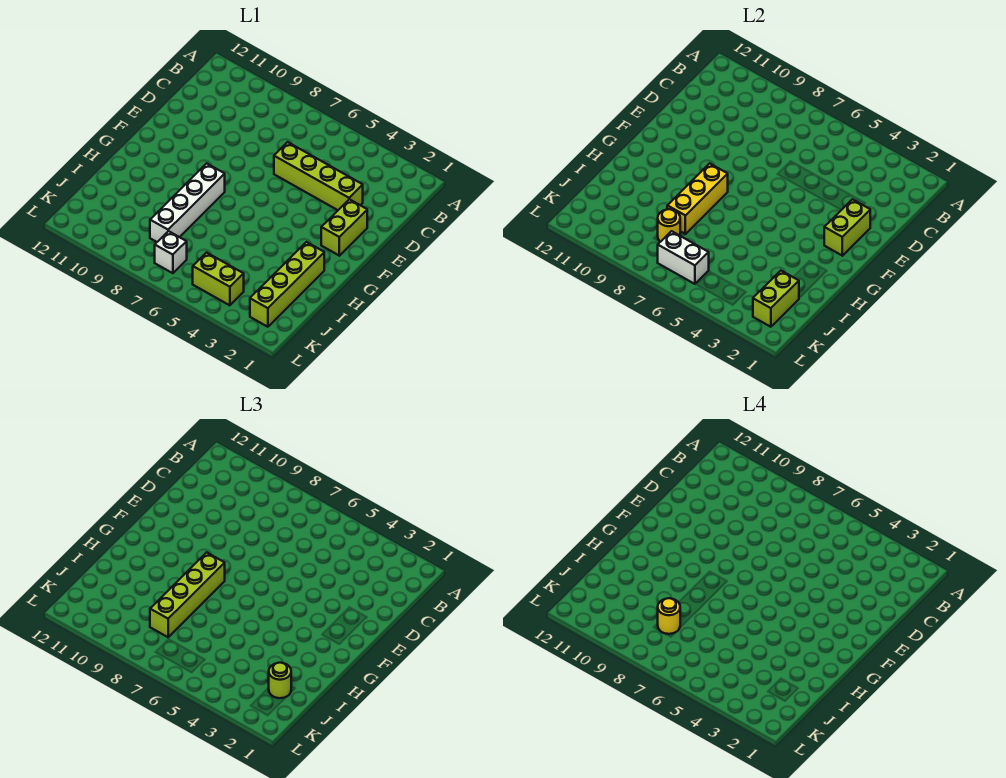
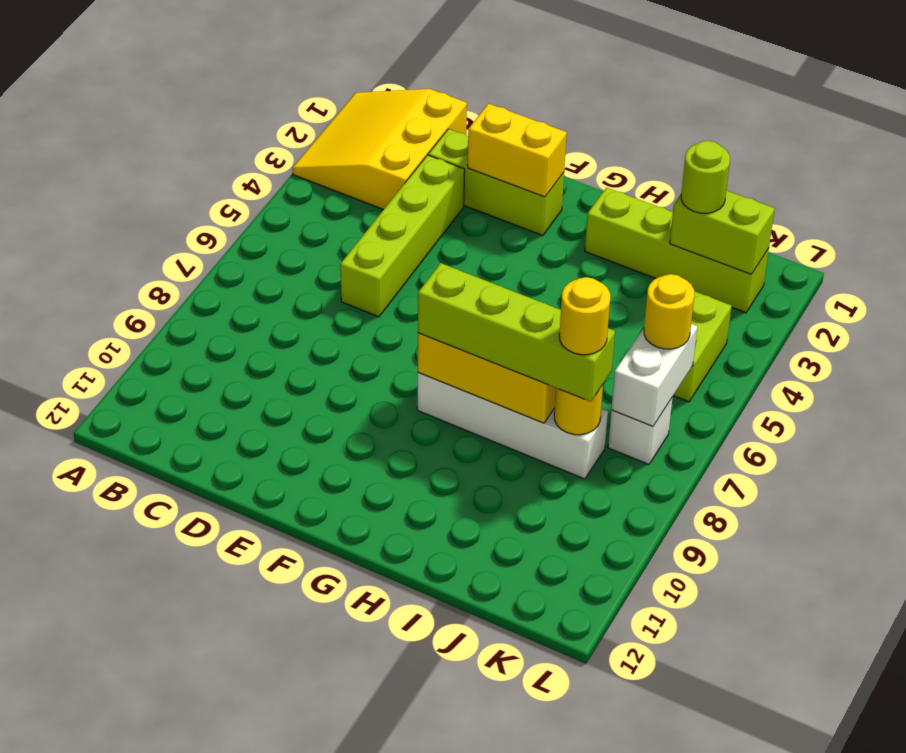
none -> yellow slope A1:C3 level 1 top C
lime brick E2:F2 level 1 -> lime brick D2:F2 level 1
lime brick E2:F2 level 2 -> yellow brick E2:F2 level 2
none -> yellow round brick K6 level 3

